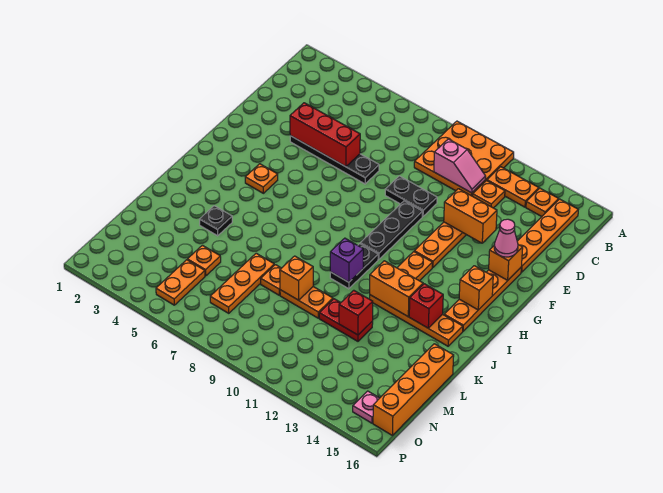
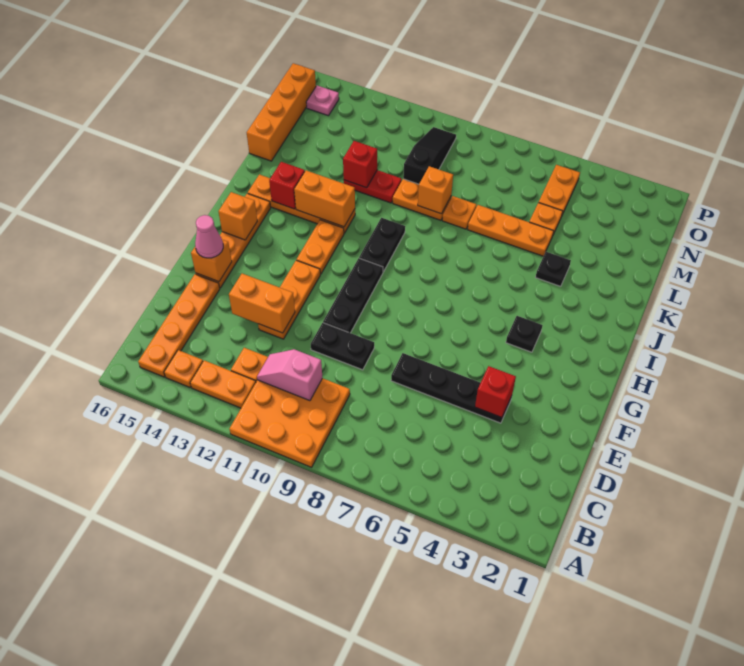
red brick E4:E6 level 2 -> red brick E4 level 2
orange plate H4 level 1 -> black plate H4 level 1
purple brick J10 level 2 -> none
orange plate L7:N7 level 1 -> orange plate L5:L7 level 1
none -> black slope M10:O10 level 1 top M

